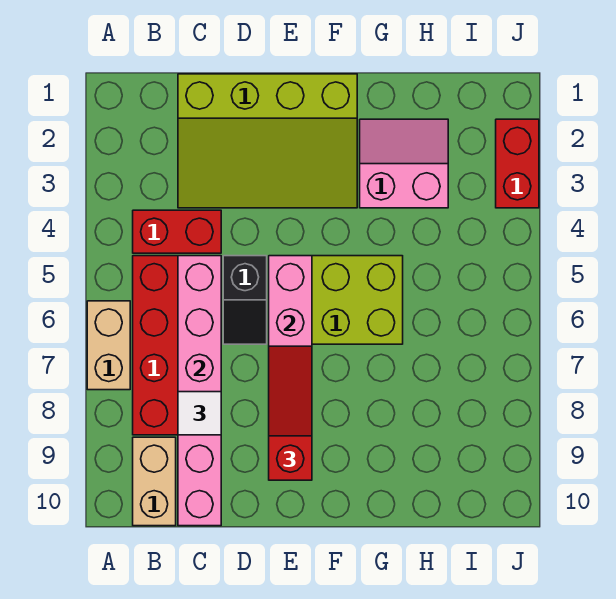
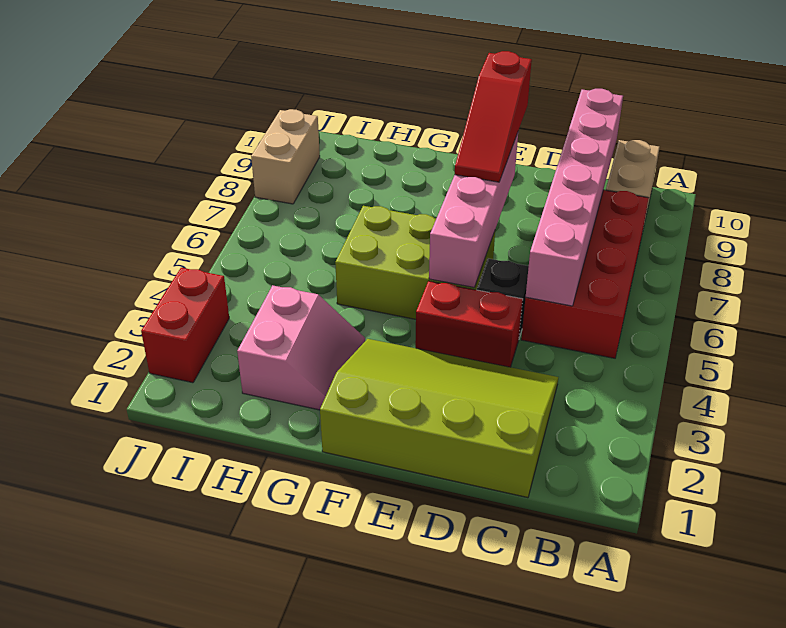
tan brick A6:A7 level 1 -> tan brick J8:J9 level 1
red brick B4:C4 level 1 -> red brick D4:E4 level 1
white tile C8 level 3 -> none
pink slope G2:H3 level 1 top 3 -> pink slope G2:H3 level 1 top H

